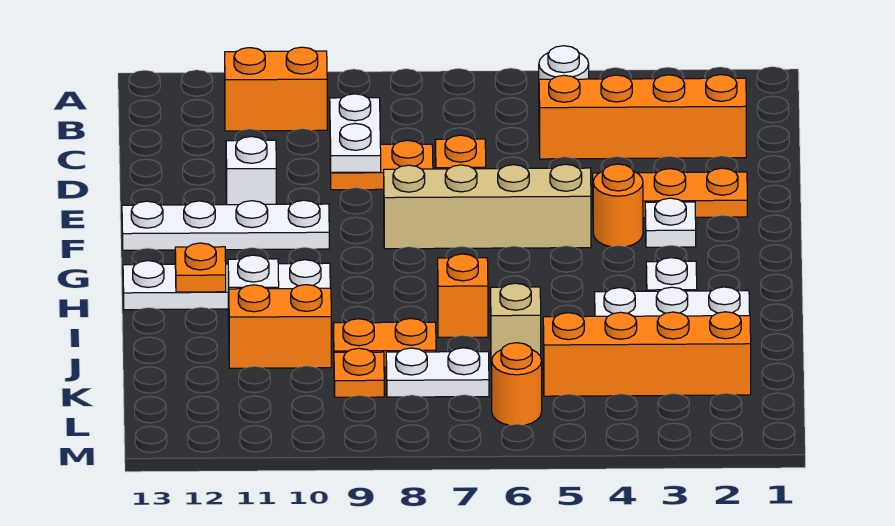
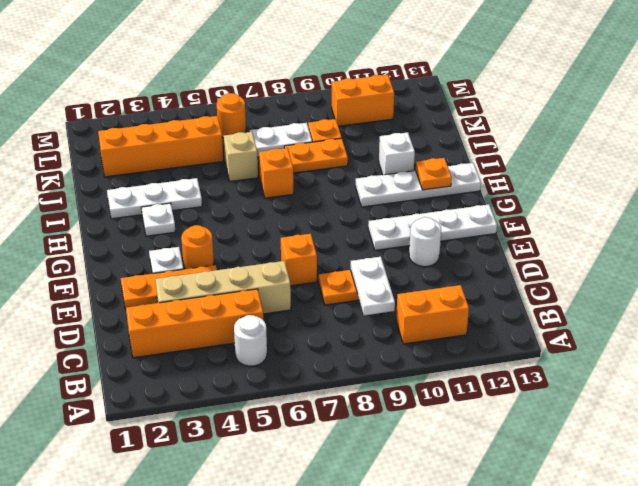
white brick E11 level 1 -> white round brick E11 level 1
tan brick F5:F8 level 1 -> tan brick D3:D6 level 1
orange brick J10:J11 level 1 -> orange brick L10:L11 level 1

